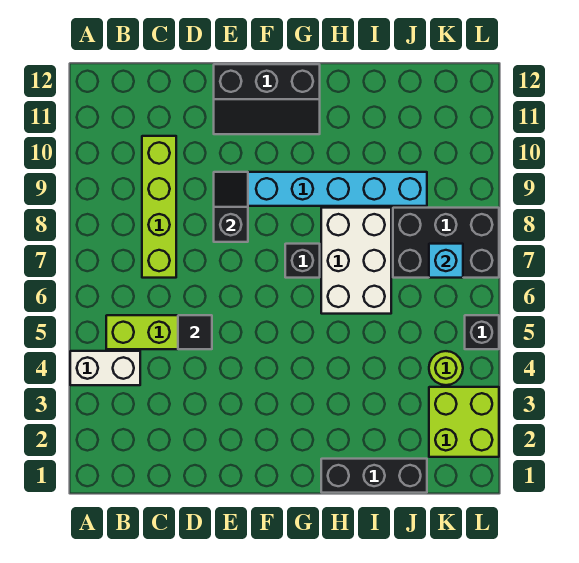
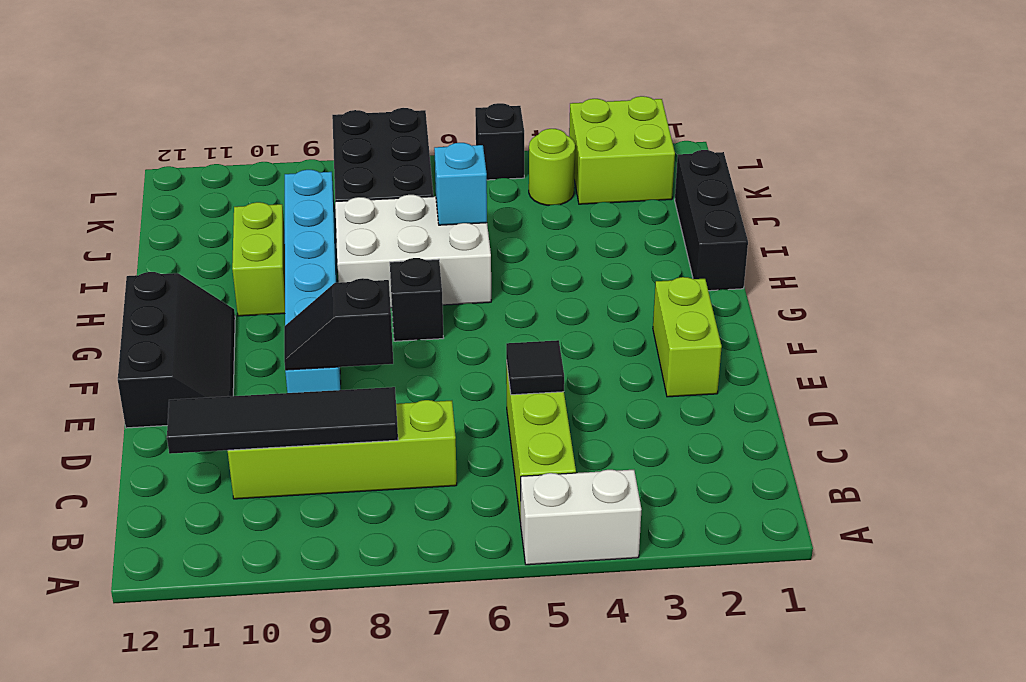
white brick A4:B4 level 1 -> white brick A4:A5 level 1
none -> black tile C8:C11 level 2
none -> lime brick E2:F2 level 1
none -> lime brick H10:I10 level 1
cyan brick K7 level 2 -> cyan brick I6 level 2

